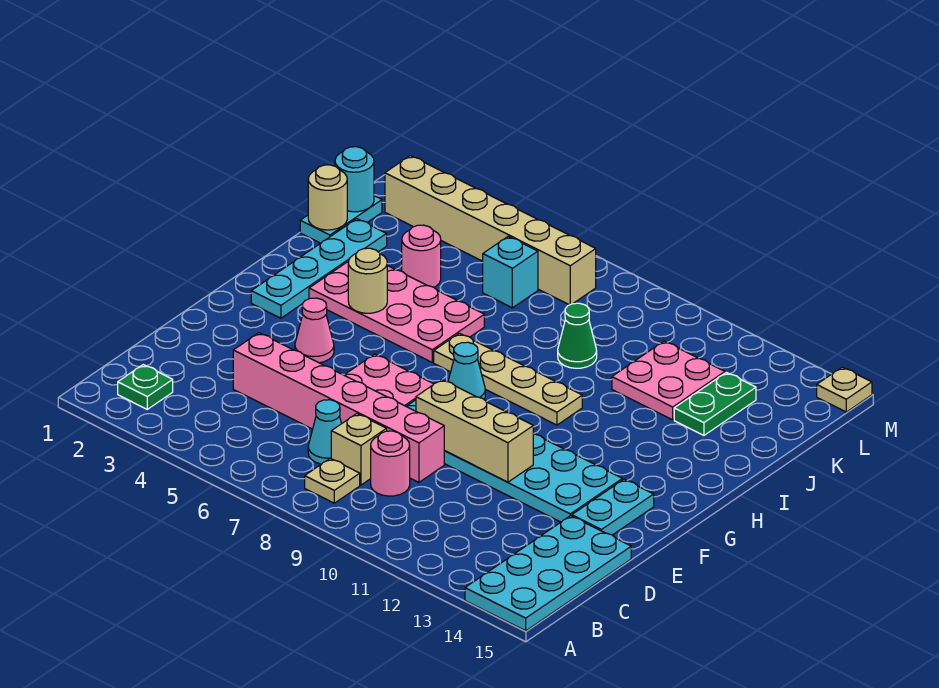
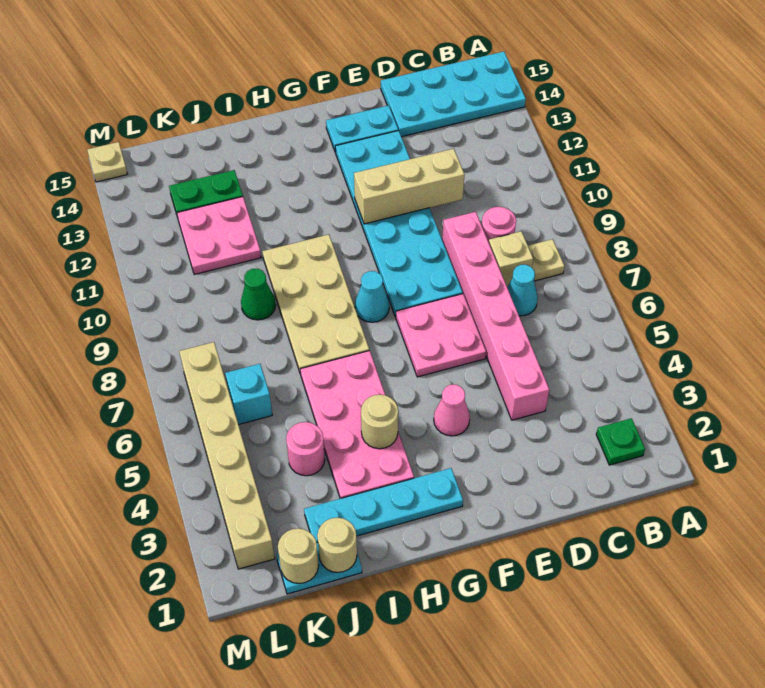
tan brick E9:E11 level 2 -> tan brick D11:F11 level 2
tan plate H7:H10 level 1 -> tan plate H7:I10 level 1
cyan round brick K1 level 2 -> tan round brick K1 level 2

